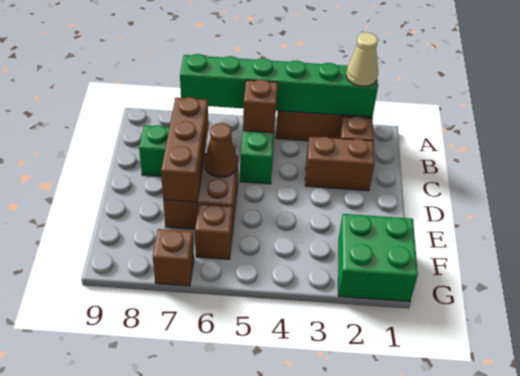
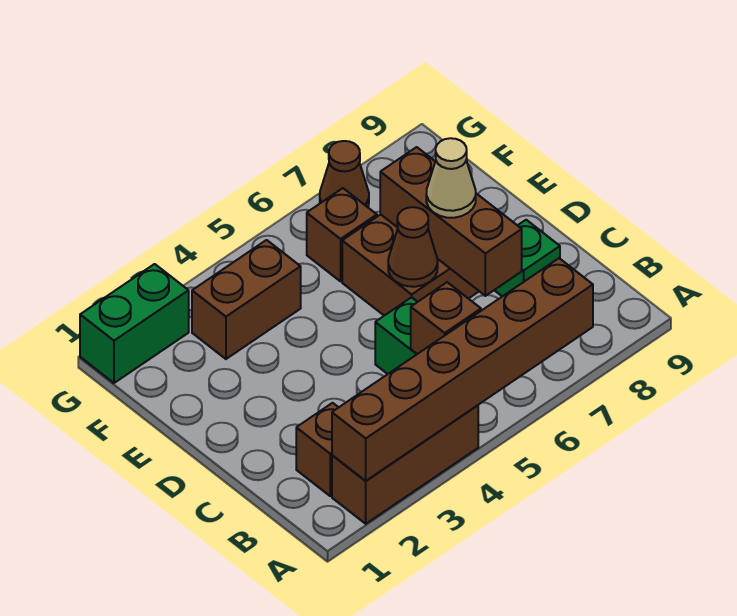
green brick A2:A7 level 2 -> brown brick A2:A7 level 2
tan cone A2 level 3 -> tan cone D7 level 3
brown brick C2:C3 level 1 -> brown brick F3:F4 level 1
green brick F1:G2 level 1 -> green brick G1:G2 level 1
brown brick G7 level 1 -> brown cone G7 level 1

